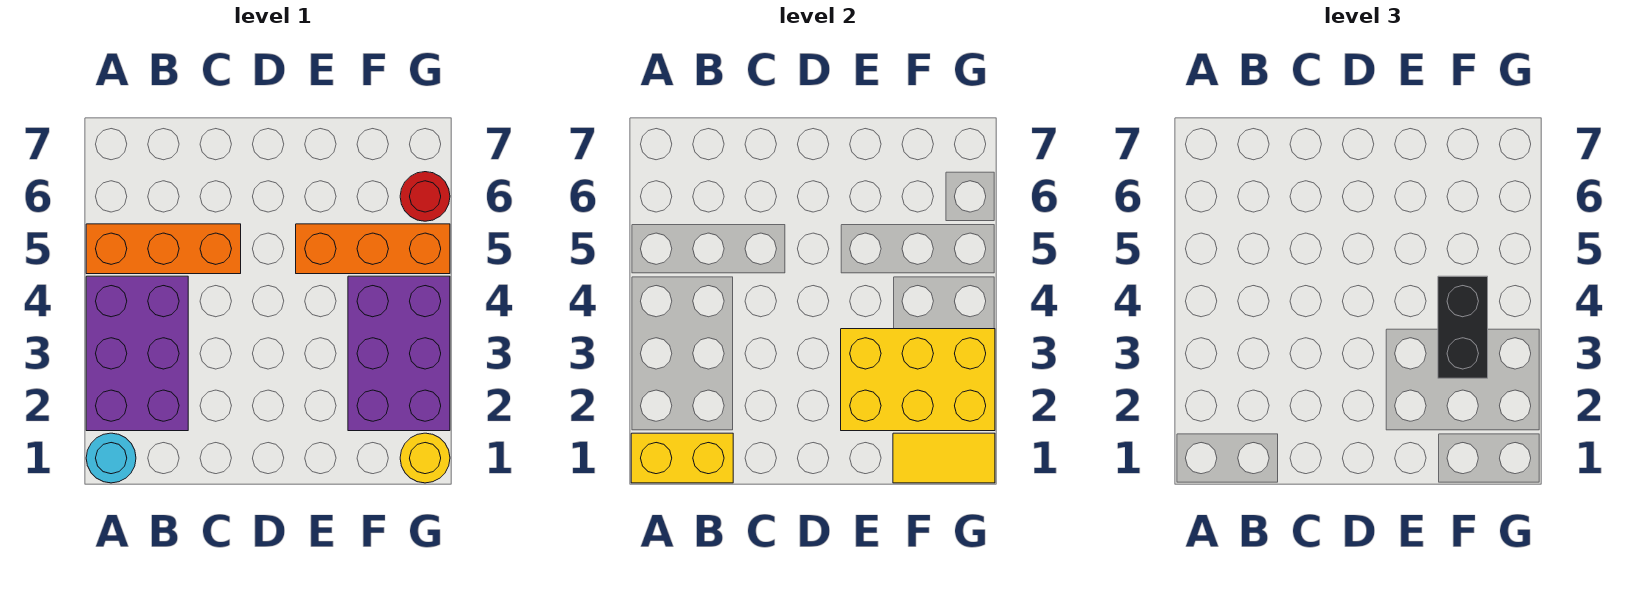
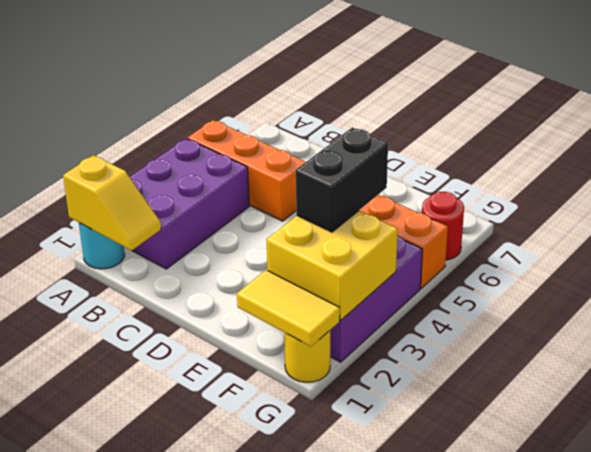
yellow brick A1:B1 level 2 -> yellow slope A1:B1 level 2 top A
yellow brick E2:G3 level 2 -> yellow brick F2:G3 level 2

